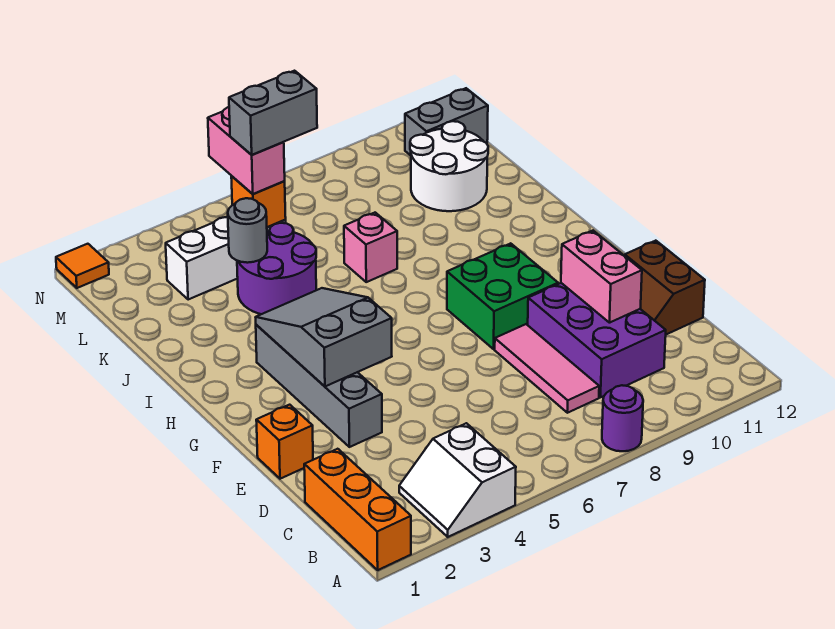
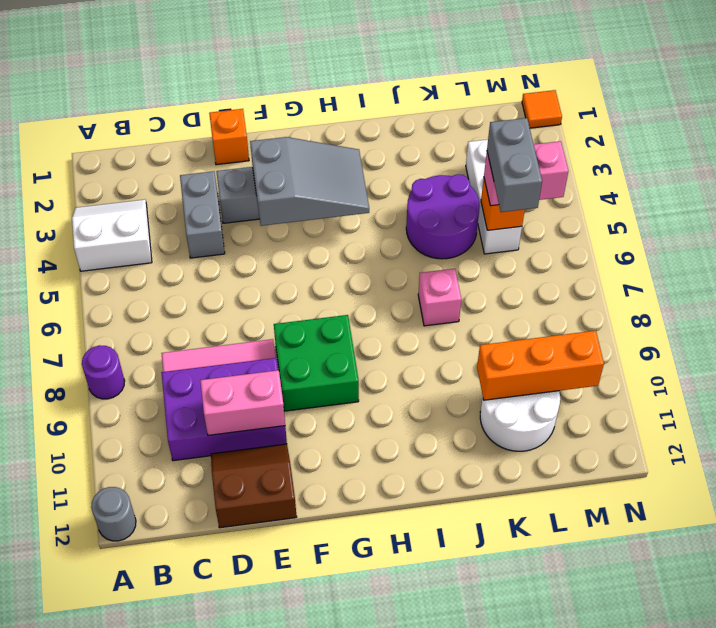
orange brick A1:C1 level 1 -> orange brick K10:M10 level 2
grey round brick K4 level 2 -> grey round brick A12 level 1
grey brick M11:M12 level 1 -> grey brick D3:D4 level 1

